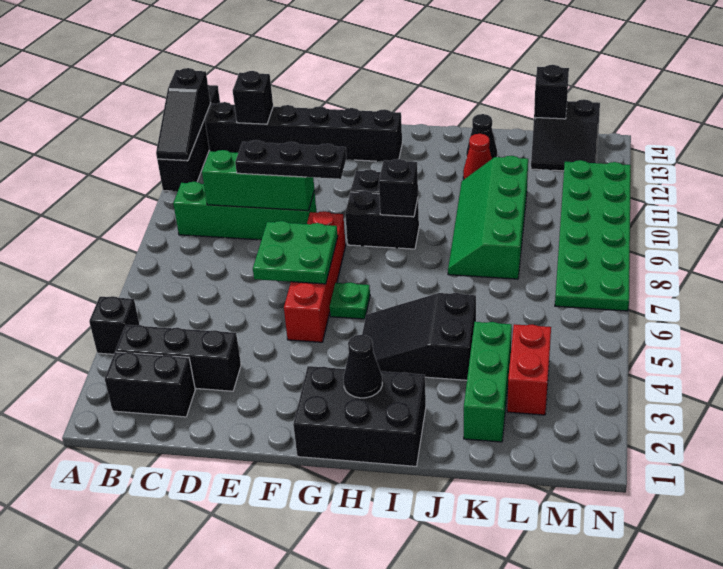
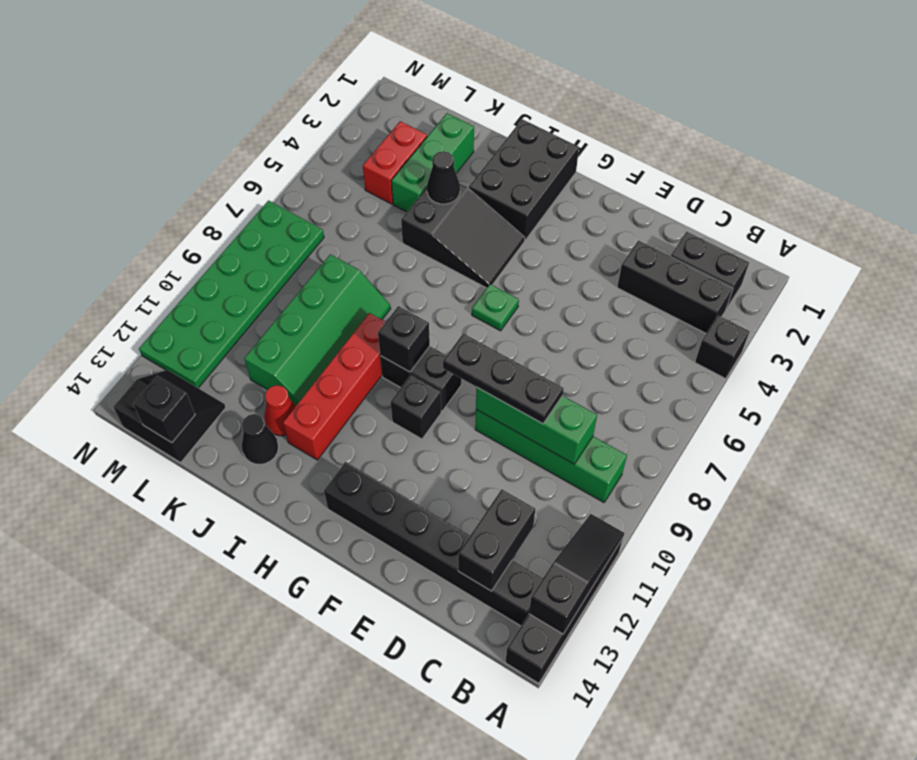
black brick C13 level 2 -> black brick C12:C13 level 2
green plate E6:F7 level 2 -> none
red brick F5:F8 level 1 -> red brick I9:I12 level 1
black brick G1:I2 level 1 -> black brick H1:I3 level 1
black cone H2 level 2 -> black cone J4 level 2

